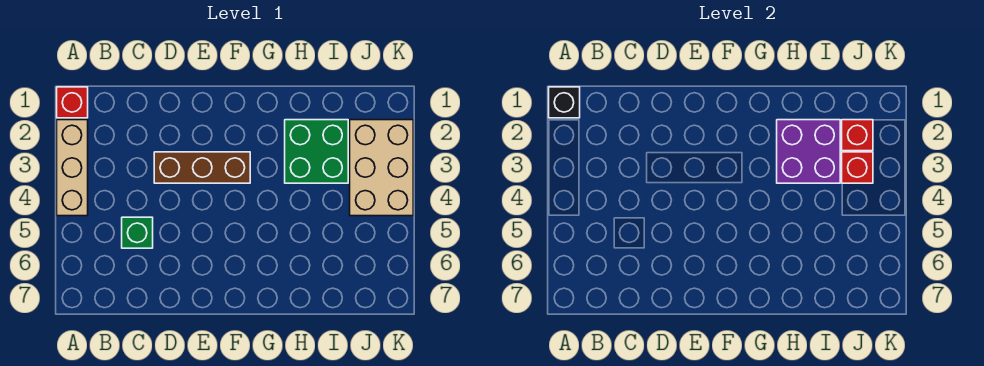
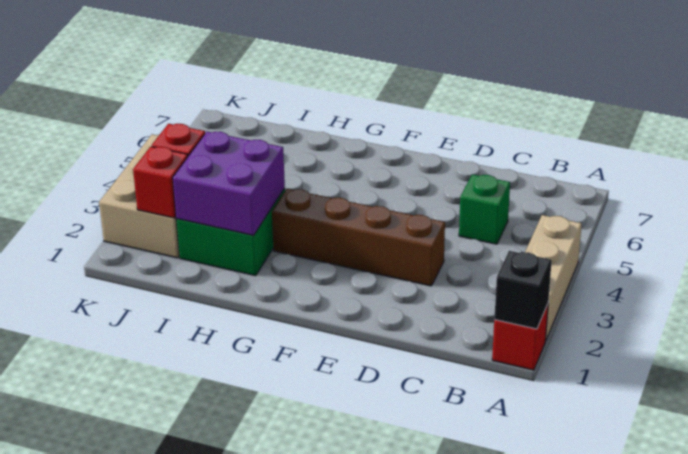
brown brick D3:F3 level 1 -> brown brick D3:G3 level 1

